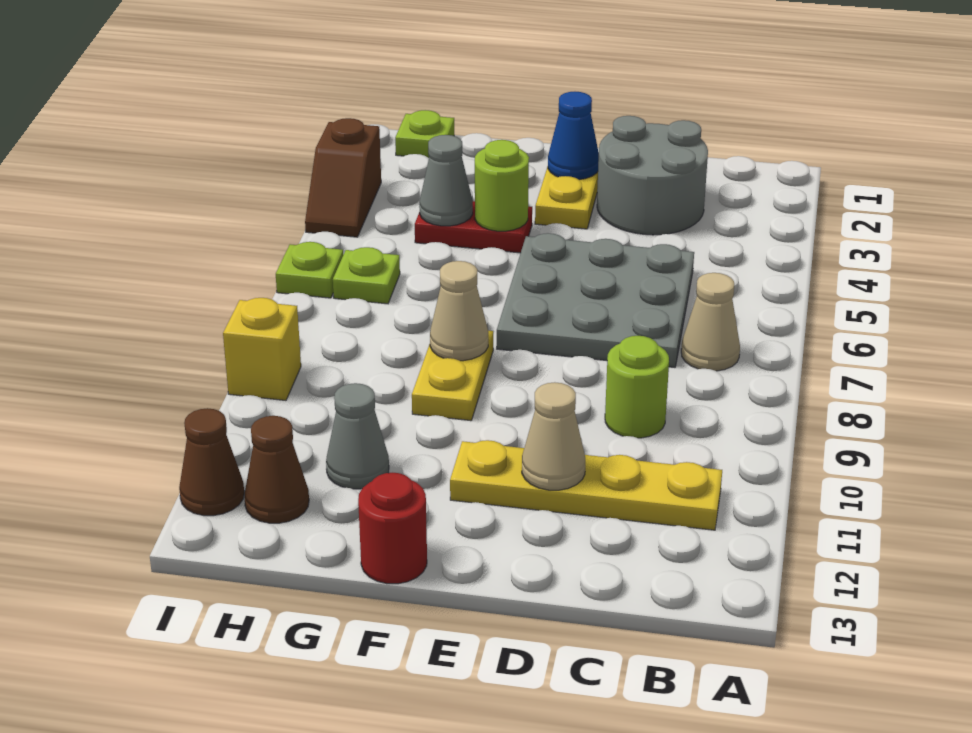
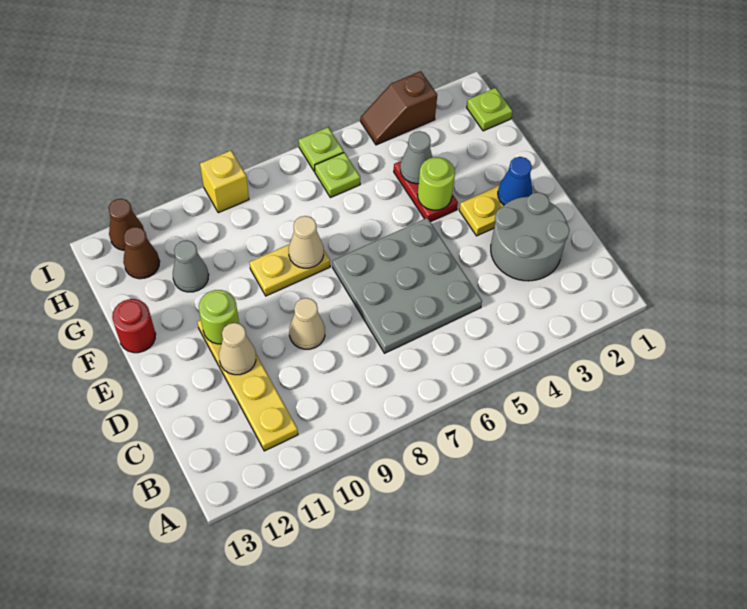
tan cone B7 level 1 -> tan cone D9 level 1
lime round brick C9 level 1 -> lime round brick E11 level 2

